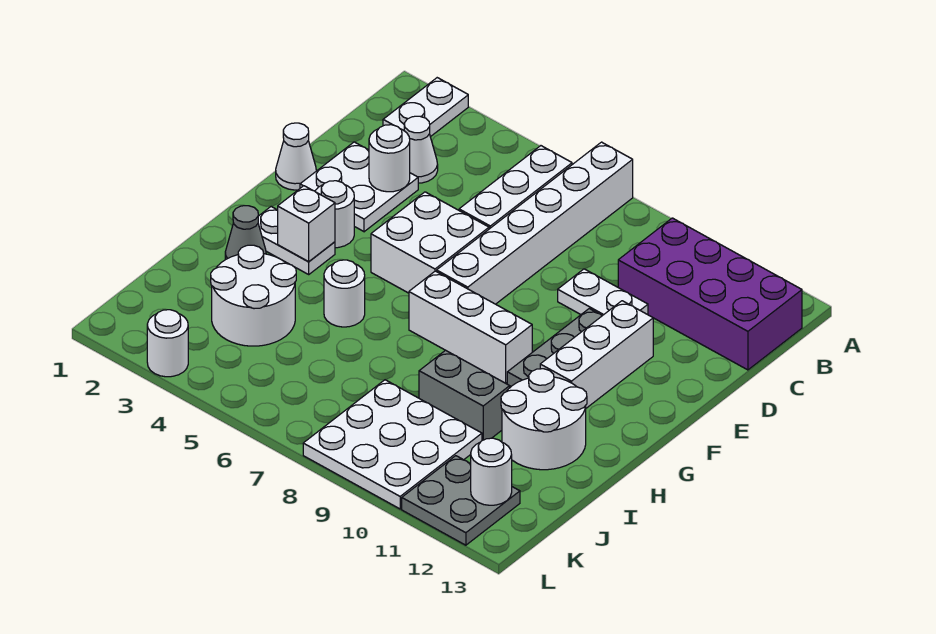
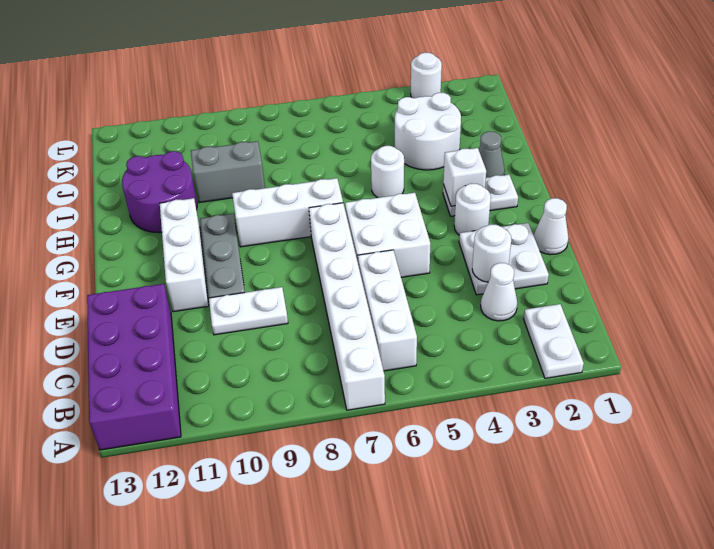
purple brick B10:C13 level 1 -> purple brick A12:D13 level 1
white round brick H11:I12 level 1 -> purple round brick H11:I12 level 1
white plate J8:L10 level 1 -> none
grey plate K11:L12 level 1 -> none
white round brick K12 level 2 -> none

